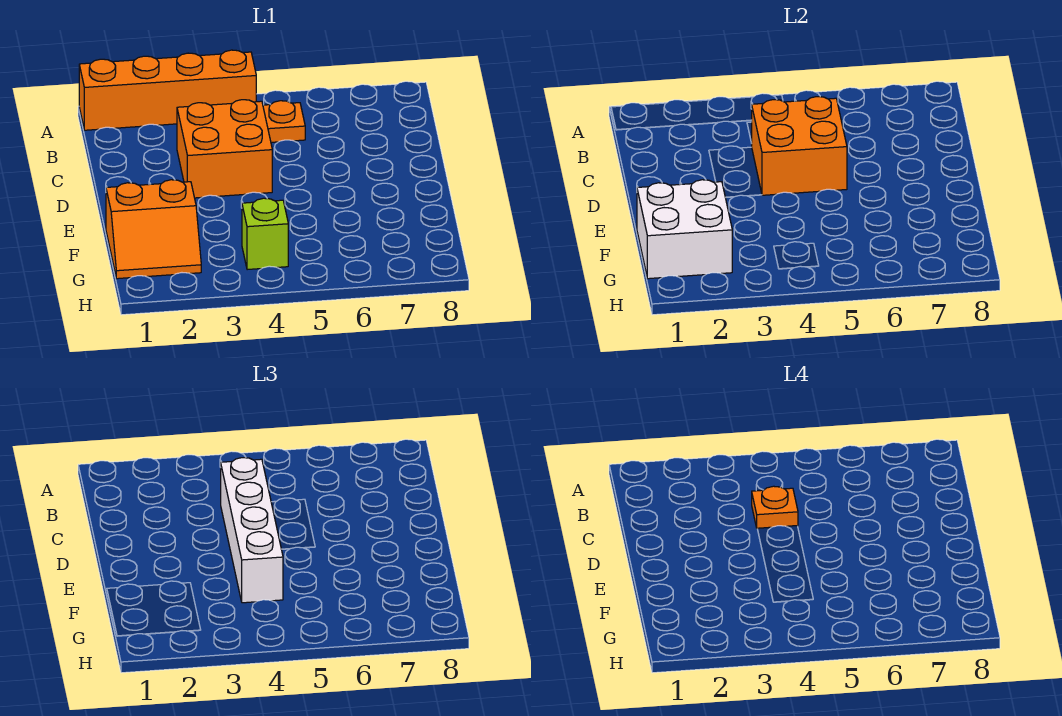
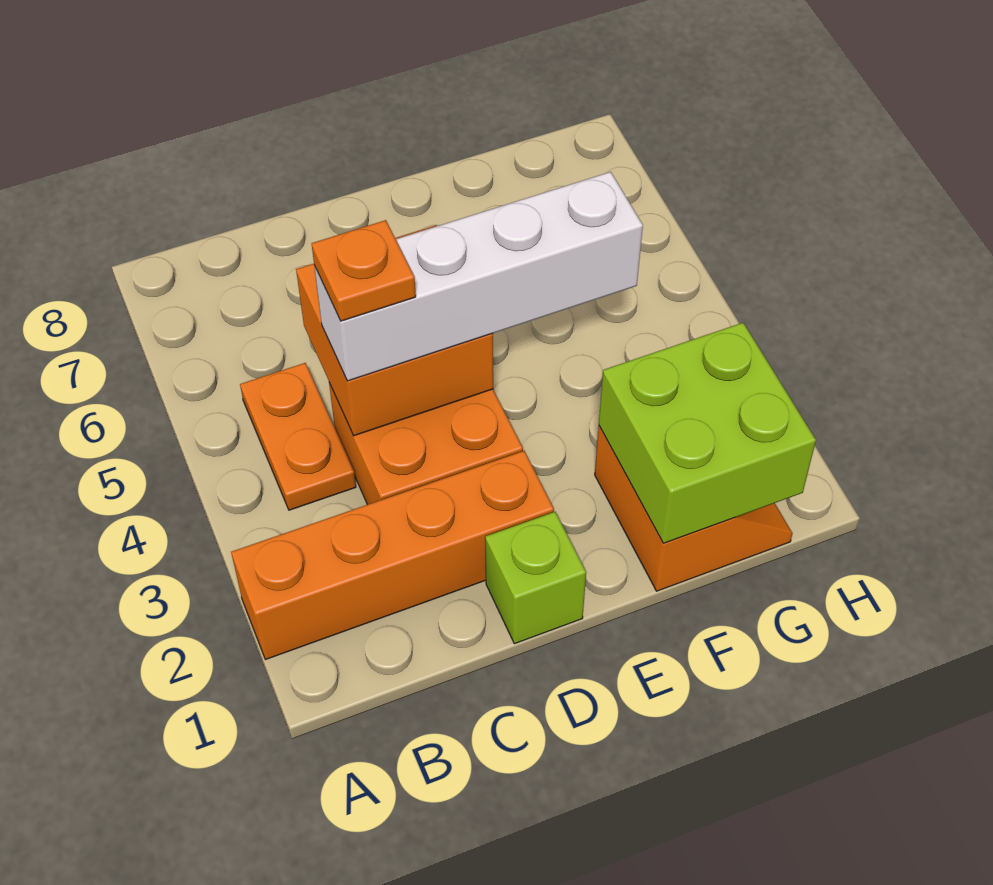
orange brick A1:A4 level 1 -> orange brick A2:D2 level 1
white brick F1:G2 level 2 -> lime brick F1:G2 level 2
lime brick G4 level 1 -> lime brick D1 level 1

